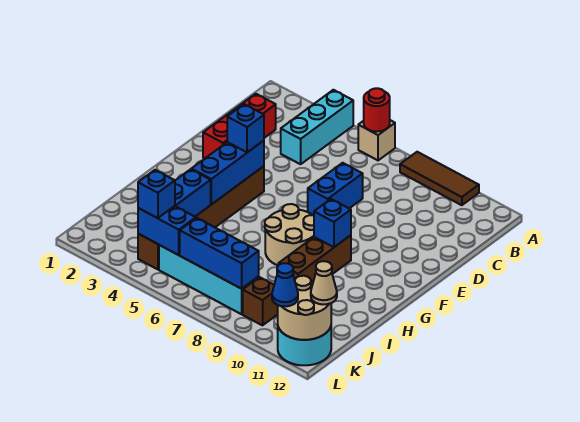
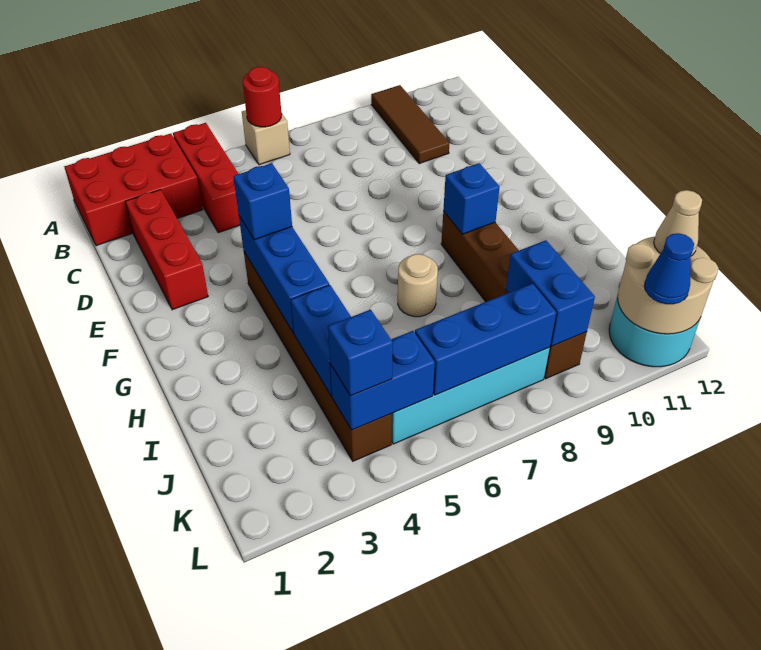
none -> red brick A1:B3 level 1
cyan brick A4:C4 level 1 -> red brick A4:C4 level 1
brown tile A8:A10 level 1 -> brown tile A10:C10 level 1
blue brick D7:E7 level 1 -> blue brick J9:K9 level 2
tan round brick G7:H8 level 1 -> tan round brick H7 level 1

